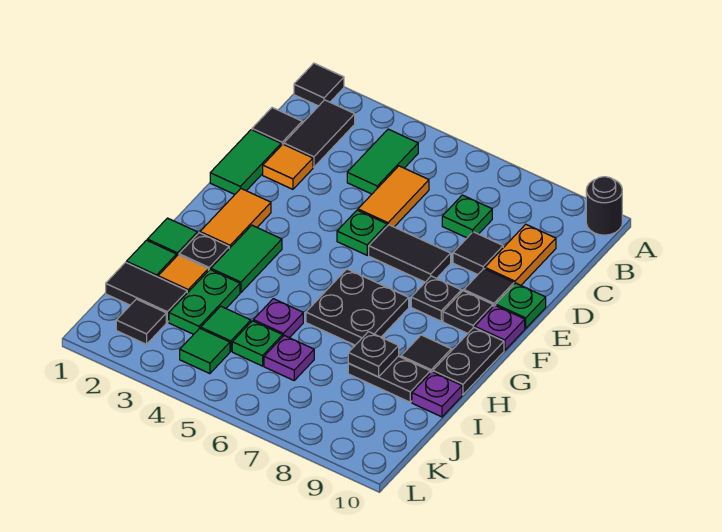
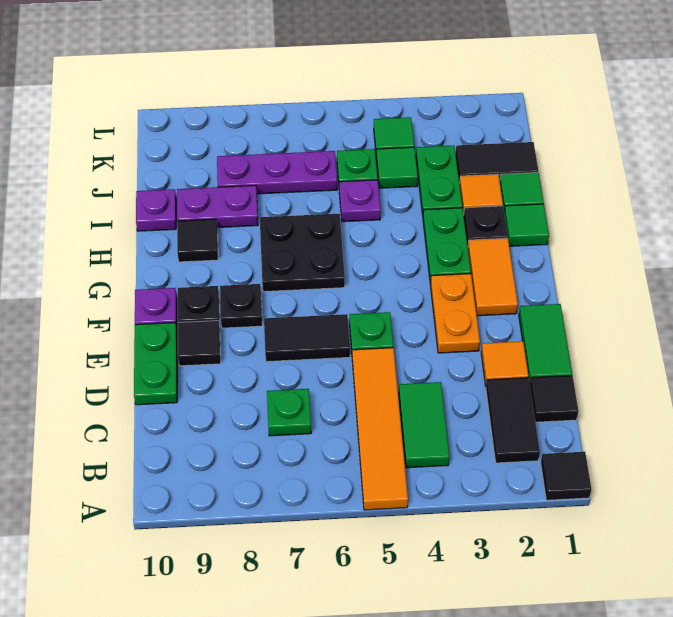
black round brick A10 level 1 -> none
orange tile C5:D5 level 1 -> orange tile A5:D5 level 1
orange plate C9:D9 level 1 -> orange plate E3:F3 level 1
black tile D8 level 1 -> none
green plate E10 level 1 -> green plate D10:E10 level 1
green tile G3:H3 level 1 -> green plate G3:H3 level 1
black plate G10:H10 level 1 -> none
black plate I8:I9 level 1 -> purple plate I8:I9 level 1
black plate I8 level 2 -> none
purple plate J6 level 1 -> purple plate J6:J8 level 1
black tile K2 level 1 -> none

